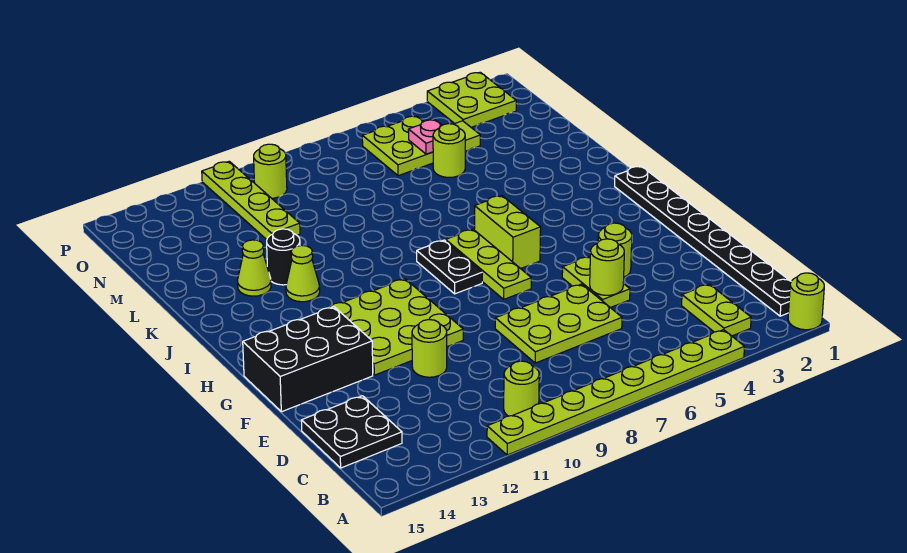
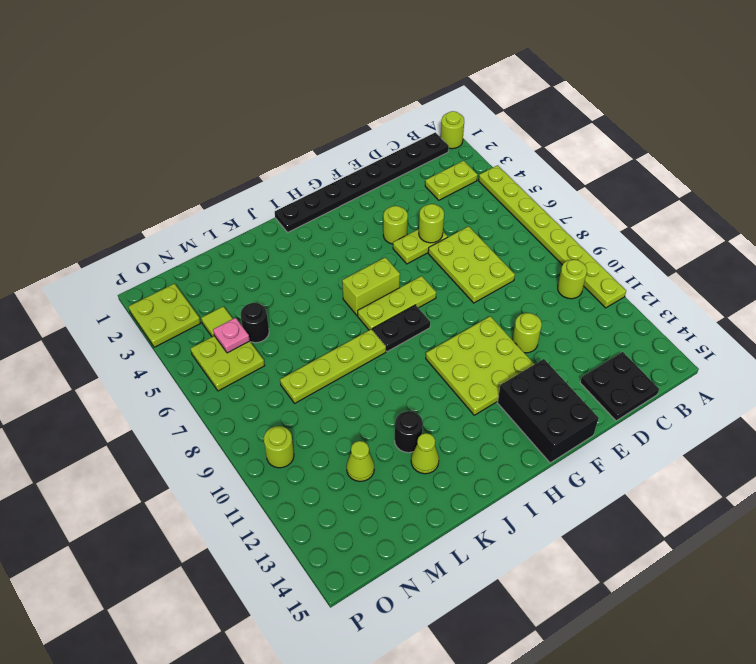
lime cone J12 level 1 -> lime cone M12 level 1
lime round brick M5 level 1 -> black round brick M5 level 1
lime plate M11:P11 level 1 -> lime plate J8:M8 level 1

